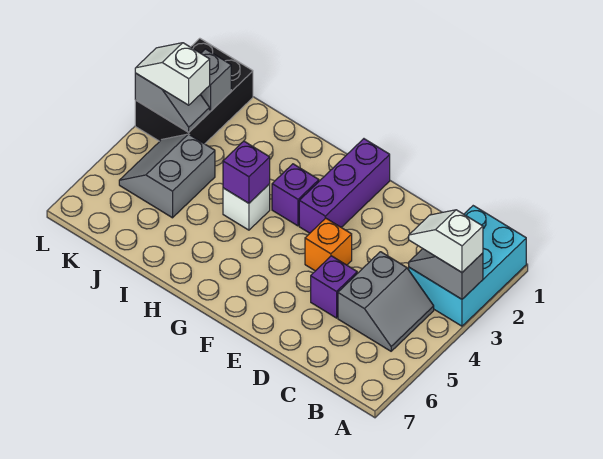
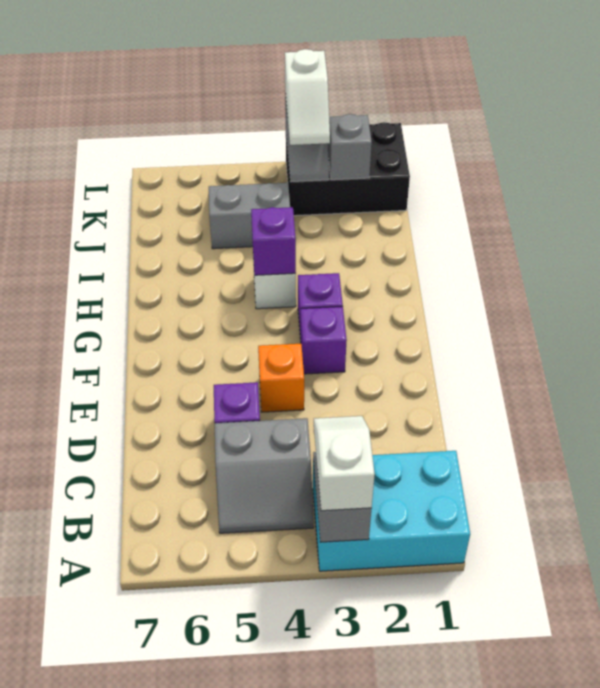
purple brick F1:F3 level 1 -> purple brick F3 level 1
white slope K3:L3 level 3 top K -> white slope K3:L3 level 3 top L

